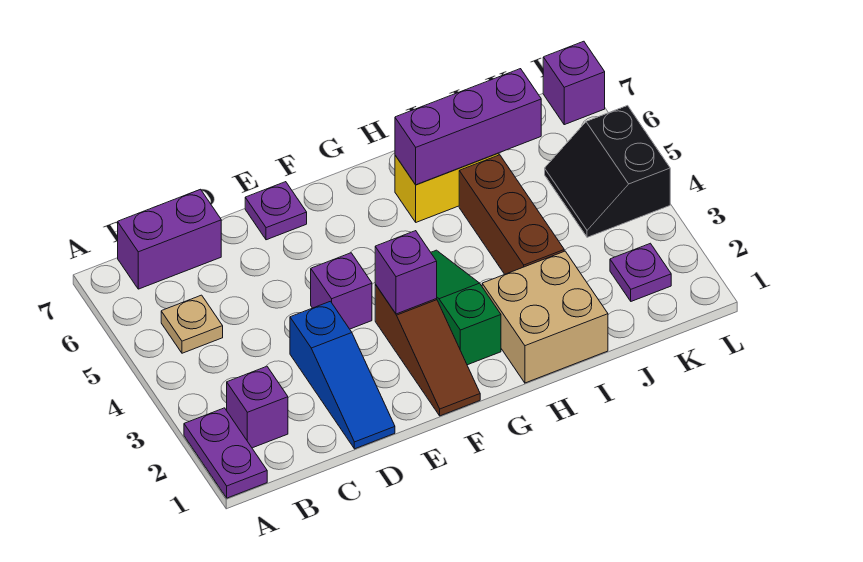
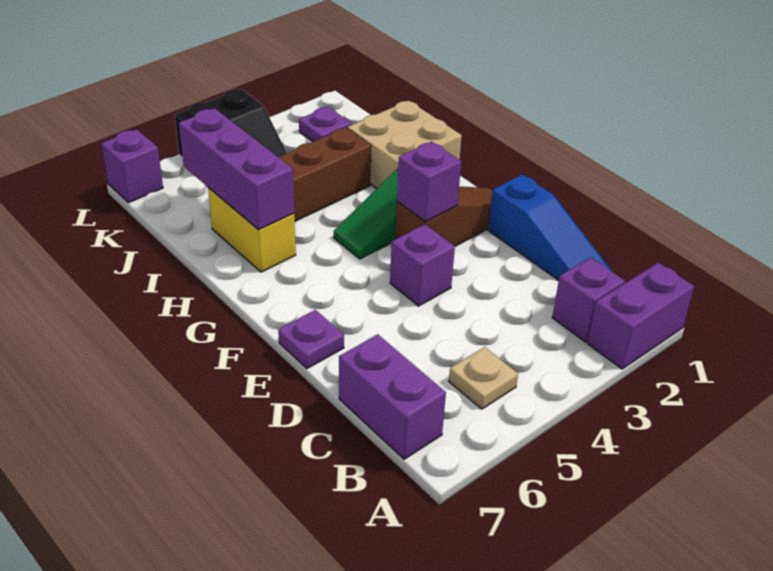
purple plate A1:A2 level 1 -> purple brick A1:A2 level 1
blue slope D1:D3 level 1 top 3 -> blue slope C1:E1 level 1 top E

